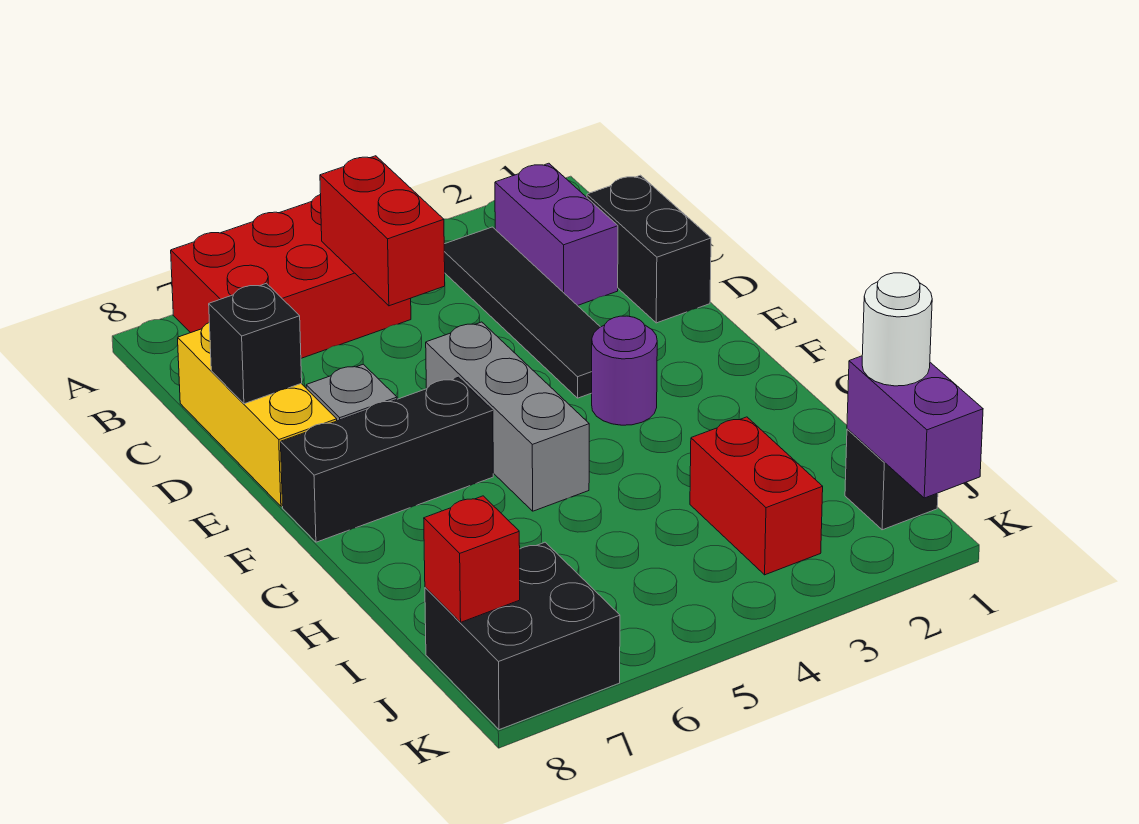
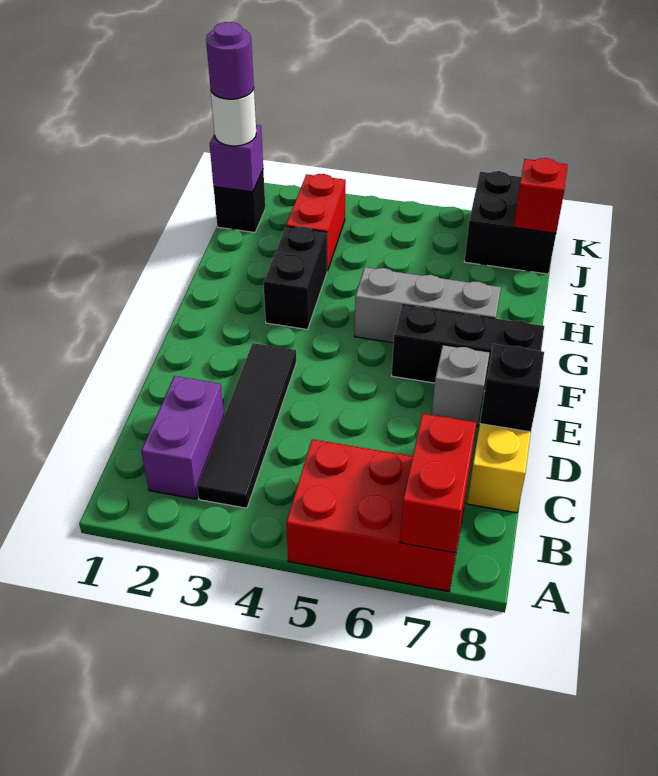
red brick B5:C5 level 2 -> red brick A7:B7 level 2
black brick C1:D1 level 1 -> black brick G3:H3 level 1
grey brick E5:G5 level 1 -> grey brick G5:G7 level 1
purple round brick F3 level 1 -> purple round brick J1 level 4
purple brick J1:K1 level 2 -> purple brick J1 level 2

